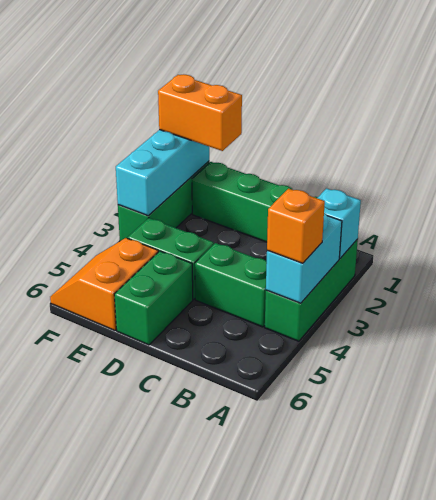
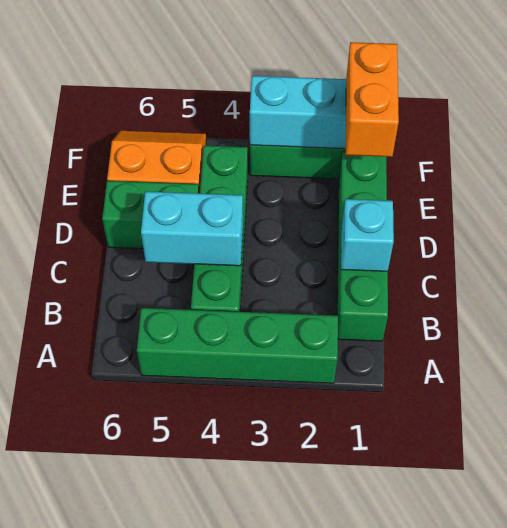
green brick A2:A4 level 1 -> green brick A2:A5 level 1
cyan brick A2 level 2 -> cyan brick C1 level 2
cyan brick A3:A4 level 2 -> cyan brick C4:C5 level 2
orange brick A4 level 3 -> none

